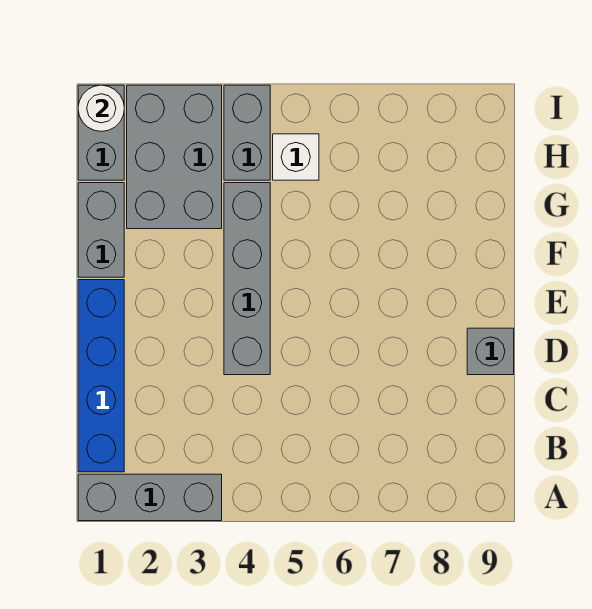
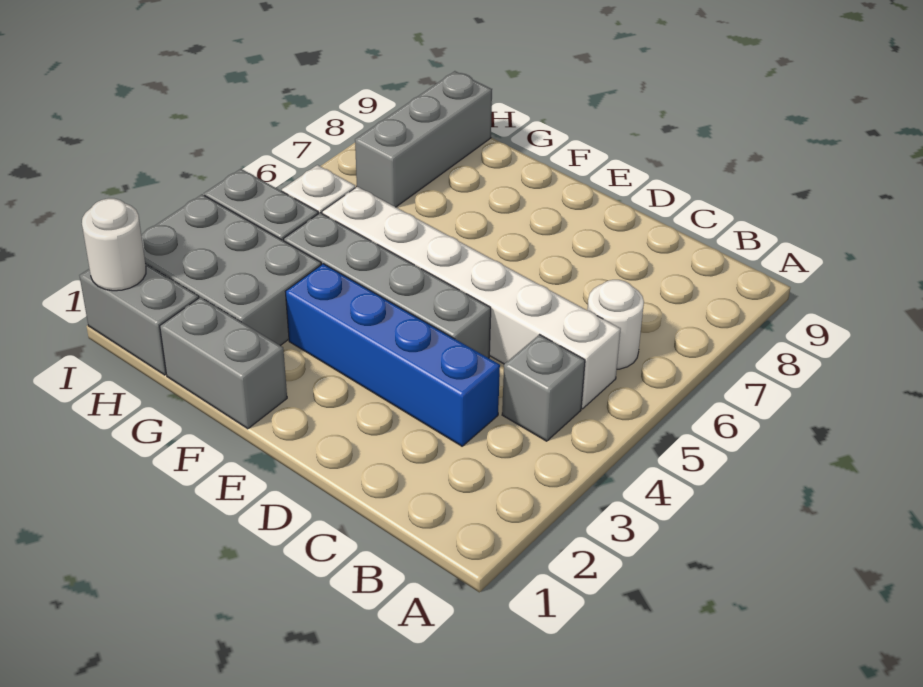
grey brick A1:A3 level 1 -> grey brick H7:H9 level 1
blue brick B1:E1 level 1 -> blue brick C3:F3 level 1
none -> white brick B5:G5 level 1
none -> white round brick B6 level 1
grey brick D9 level 1 -> grey brick B4 level 1

